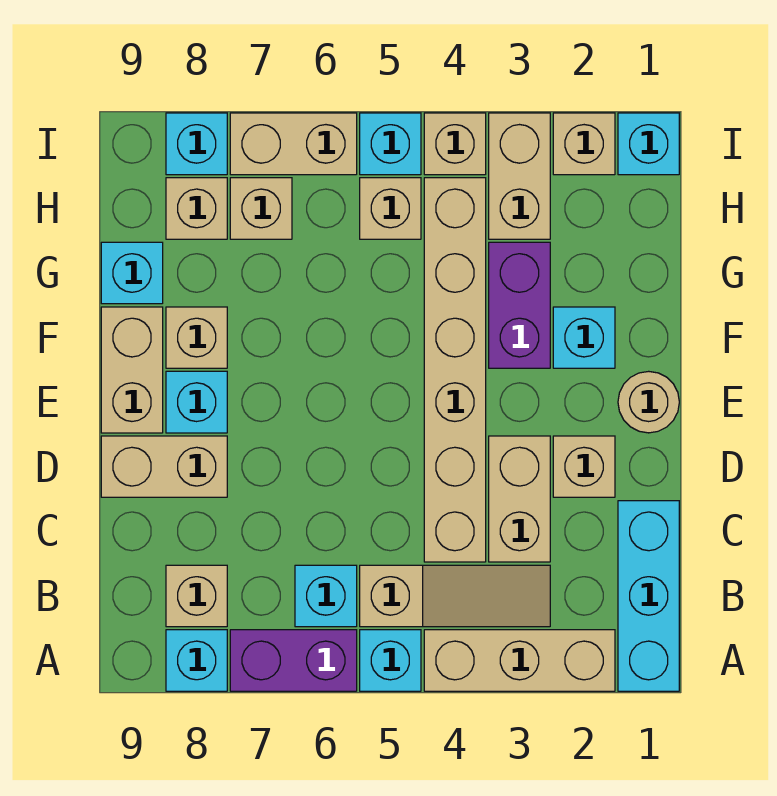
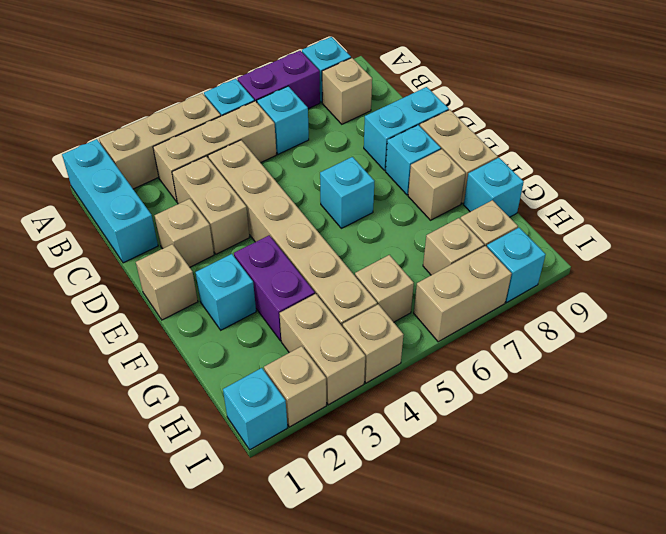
tan slope B3:B5 level 1 top 5 -> tan brick B3:B5 level 1
tan brick D8:D9 level 1 -> cyan brick D8:D9 level 1
tan round brick E1 level 1 -> tan brick E1 level 1
cyan brick I5 level 1 -> cyan brick E6 level 1

